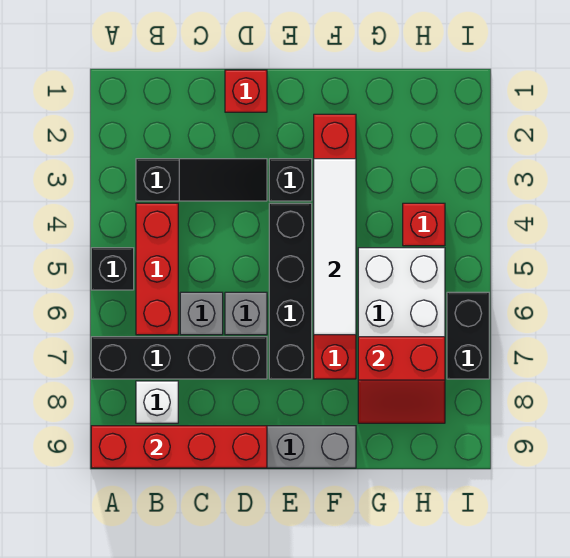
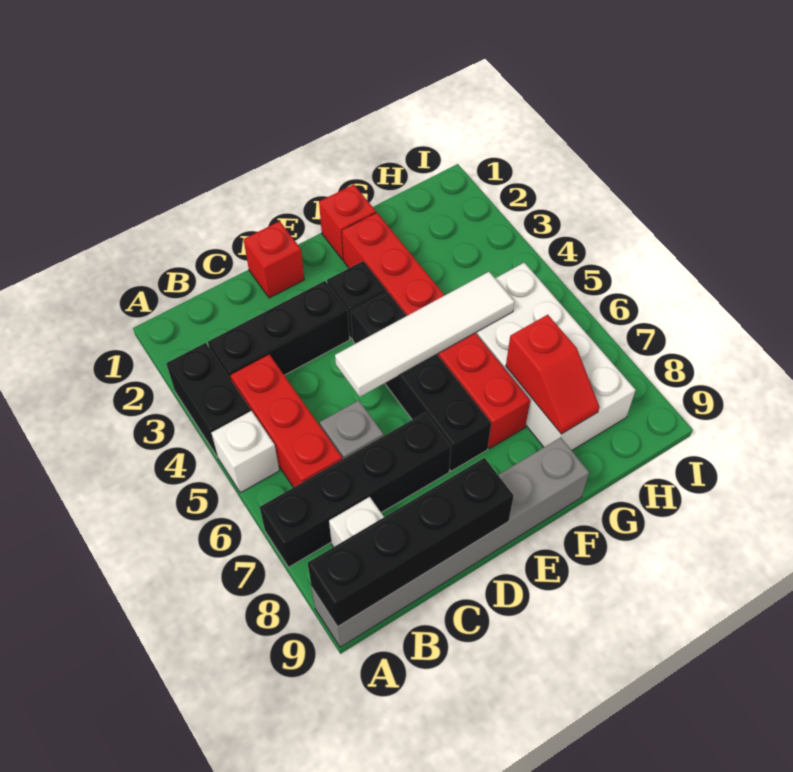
black brick A5 level 1 -> white brick A5 level 1
red brick A9:D9 level 2 -> black brick A9:D9 level 2
black slope B3:D3 level 1 top B -> black brick B3:D3 level 1
grey brick D6 level 1 -> none
white tile F3:F6 level 2 -> white tile D5:G5 level 2
red slope G7:H8 level 2 top 7 -> red slope G7:G8 level 2 top 7
red brick H4 level 1 -> red brick F1 level 1
black brick I6:I7 level 1 -> black brick A3:A4 level 1

